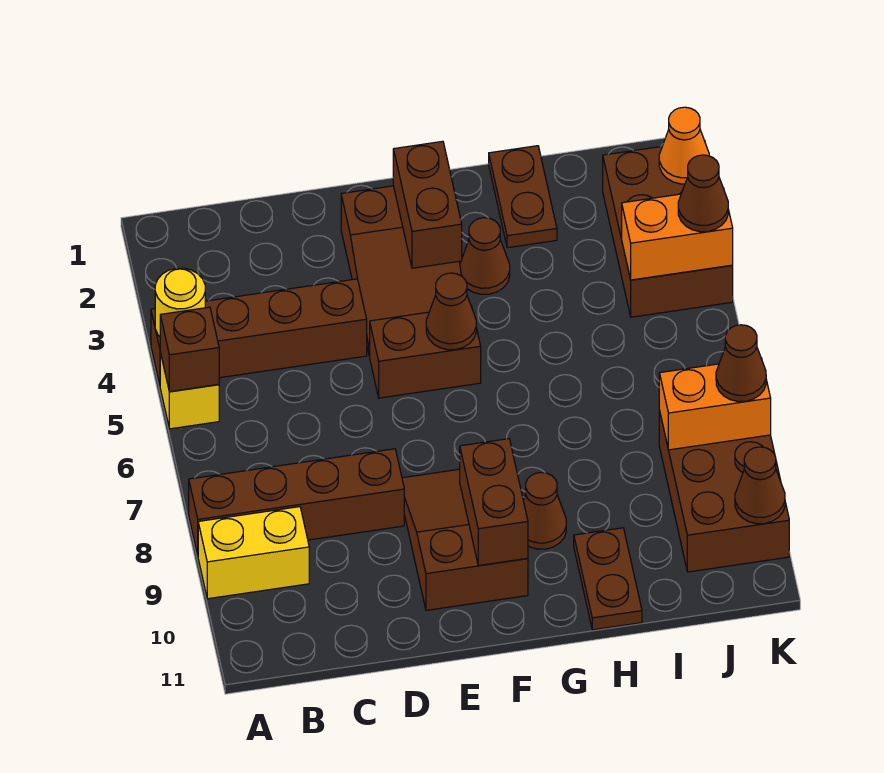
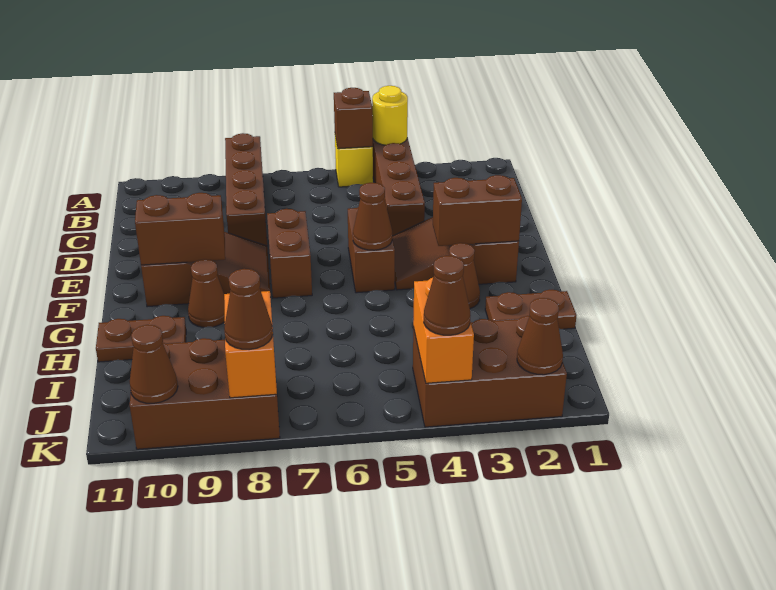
yellow brick A9:B9 level 1 -> none
none -> brown brick E7:F7 level 1
orange cone K2 level 2 -> brown cone K2 level 2

